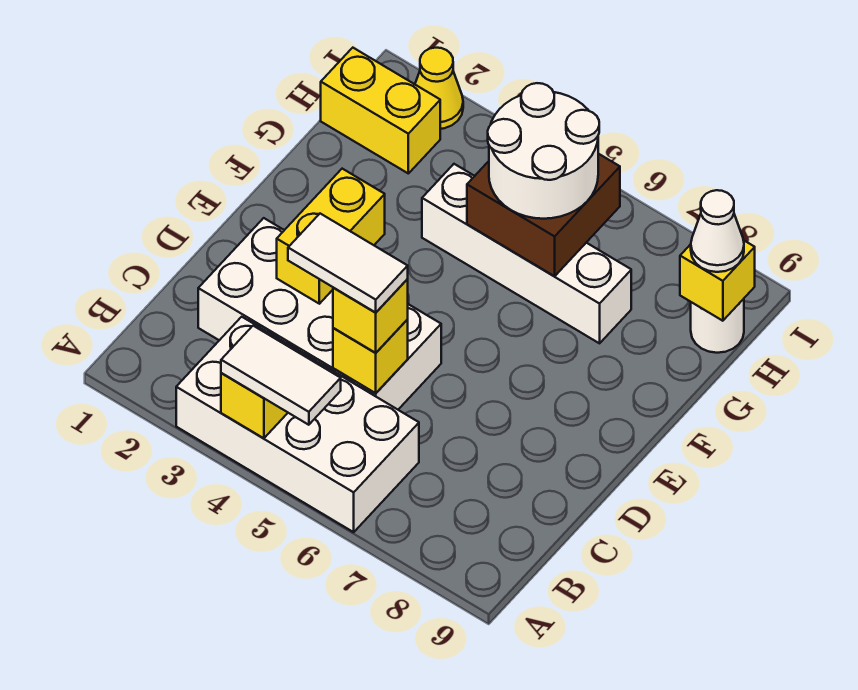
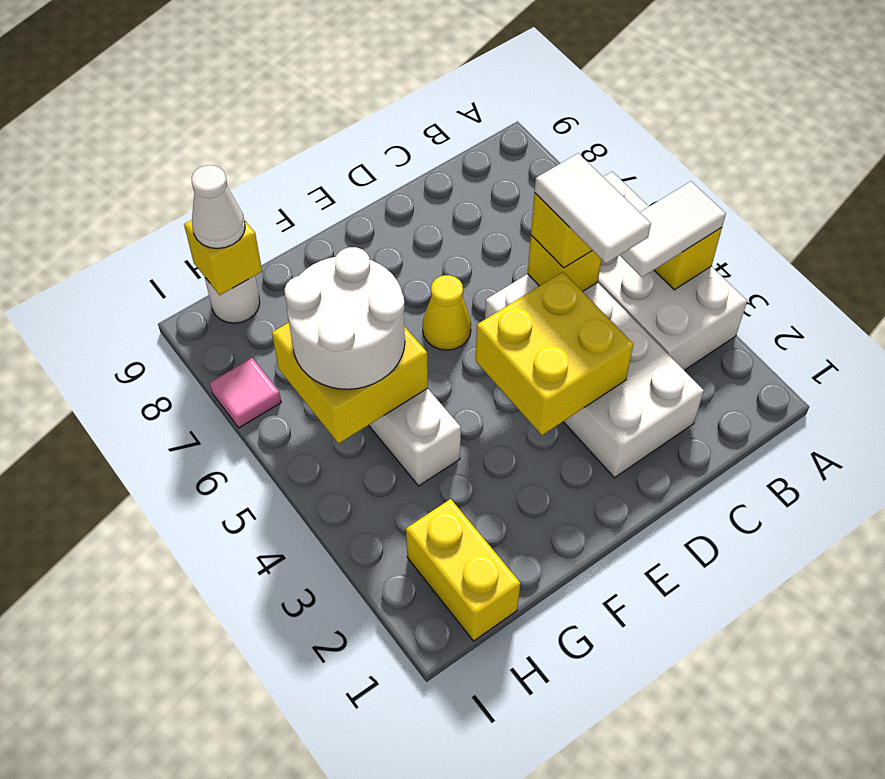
white tile A4:A5 level 3 -> white tile A4:B4 level 3
yellow brick D3:E3 level 2 -> yellow brick D3:E4 level 2
brown brick G5:H6 level 2 -> yellow brick G5:H6 level 2
yellow cone I2 level 1 -> yellow cone E6 level 1
none -> pink tile I7 level 1

